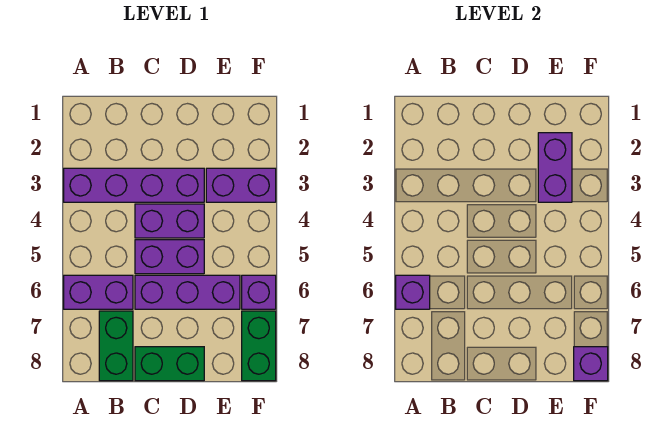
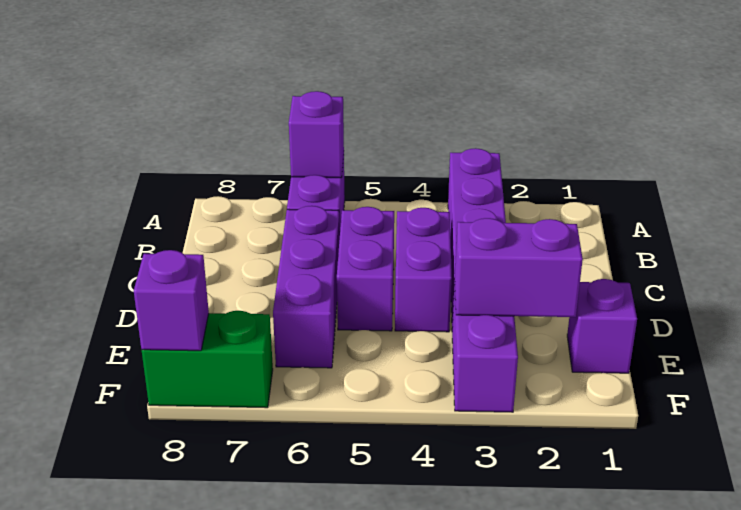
green brick B7:B8 level 1 -> none
green brick C8:D8 level 1 -> none
purple brick F6 level 1 -> purple brick E1 level 1

